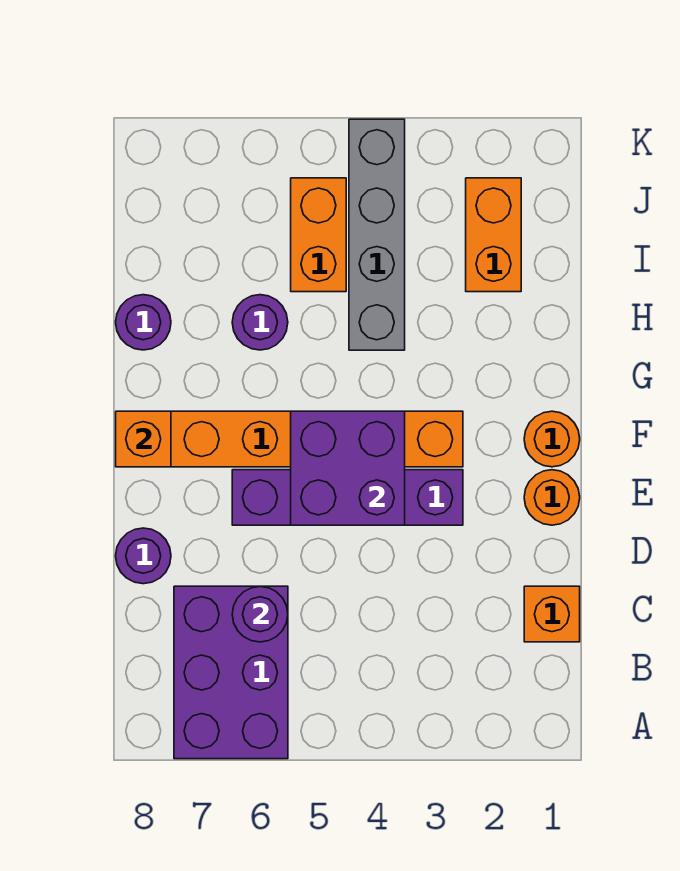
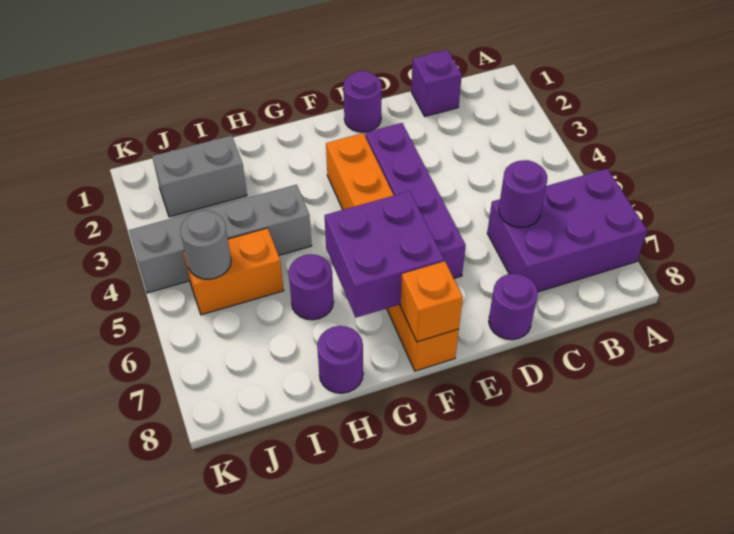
orange brick C1 level 1 -> purple brick C1 level 1
orange round brick E1 level 1 -> purple round brick E1 level 1
purple brick E4:F5 level 2 -> purple brick F6:G7 level 2
orange round brick F1 level 1 -> none
orange brick I2:J2 level 1 -> grey brick I2:J2 level 1
none -> grey round brick J5 level 2

